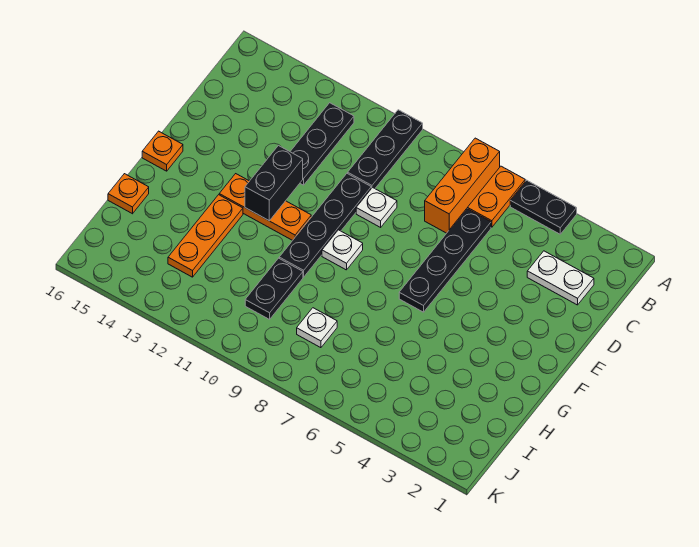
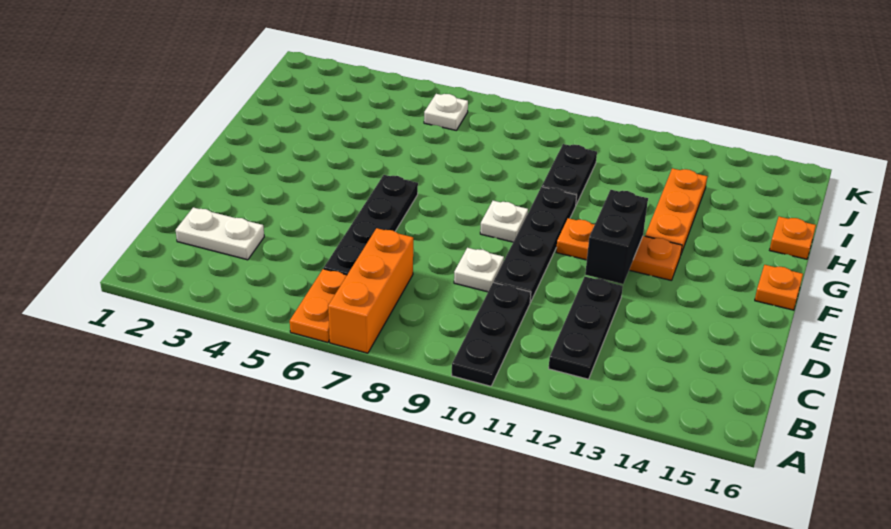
black plate A4:A5 level 1 -> none
white plate I8 level 1 -> white plate J6 level 1

